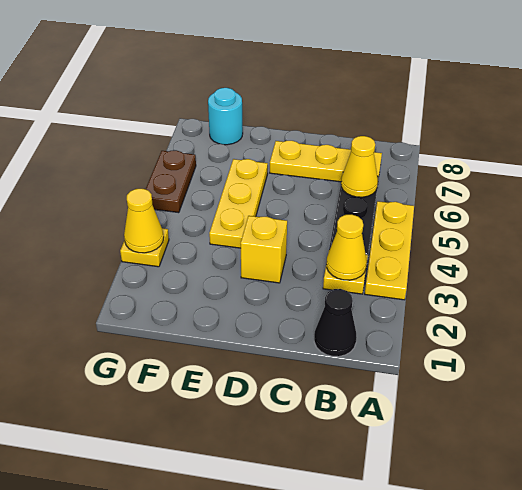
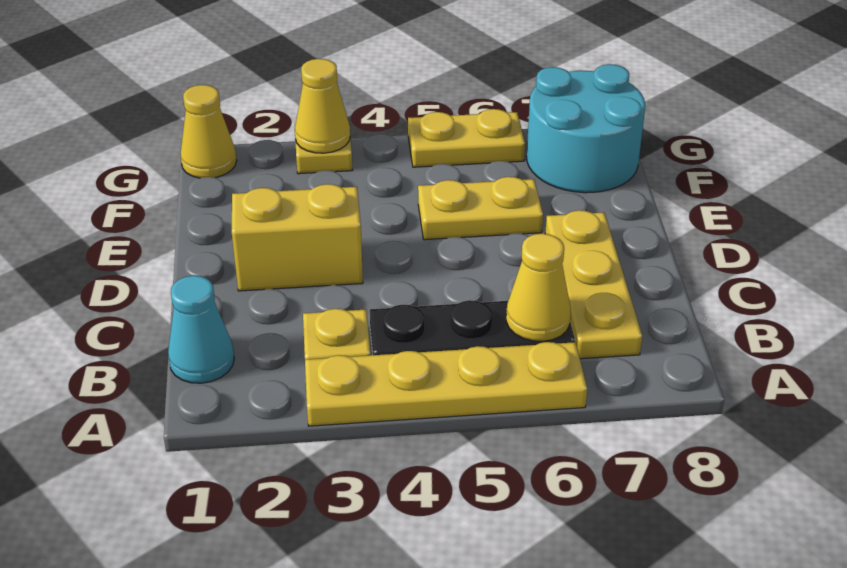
yellow plate A3:A5 level 1 -> yellow plate A3:A6 level 1
black cone B1 level 1 -> cyan cone B1 level 1
yellow cone B3 level 2 -> yellow cone G1 level 1
yellow brick D3 level 1 -> yellow brick D2:D3 level 1
yellow plate E4:E6 level 1 -> yellow plate E5:E6 level 1
cyan round brick F8 level 1 -> cyan round brick F7:G8 level 1
brown plate G5:G6 level 1 -> yellow plate G5:G6 level 1

